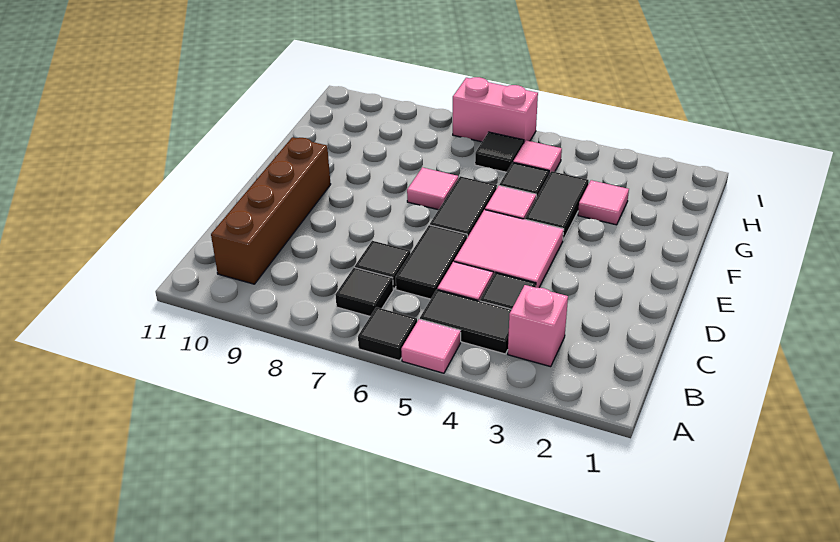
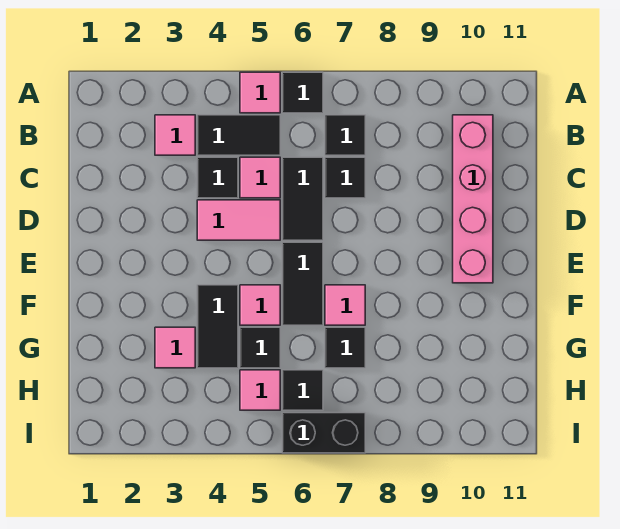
pink brick B3 level 1 -> pink tile B3 level 1
brown brick B10:E10 level 1 -> pink brick B10:E10 level 1
pink tile D4:E5 level 1 -> pink tile D4:D5 level 1
none -> black tile G7 level 1
pink brick I6:I7 level 1 -> black brick I6:I7 level 1

